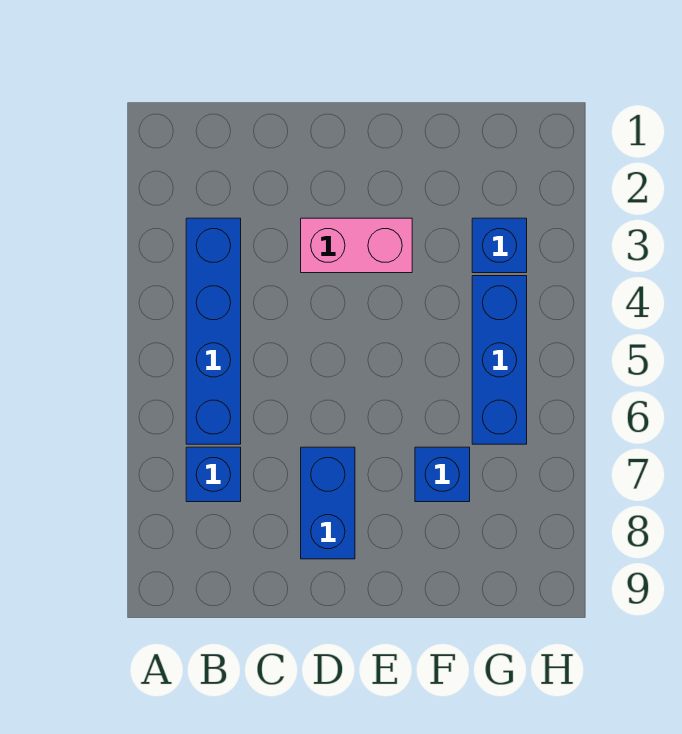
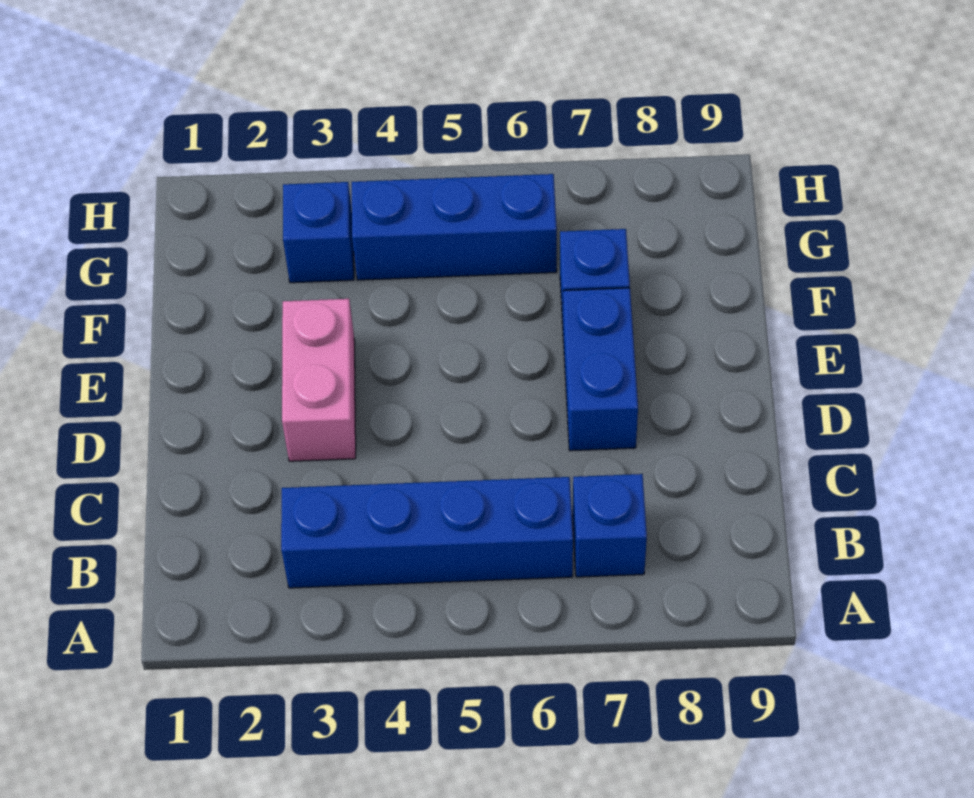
blue brick D7:D8 level 1 -> blue brick D7:E7 level 1

